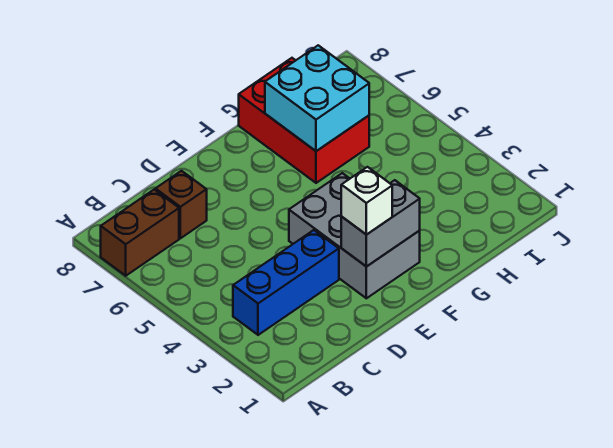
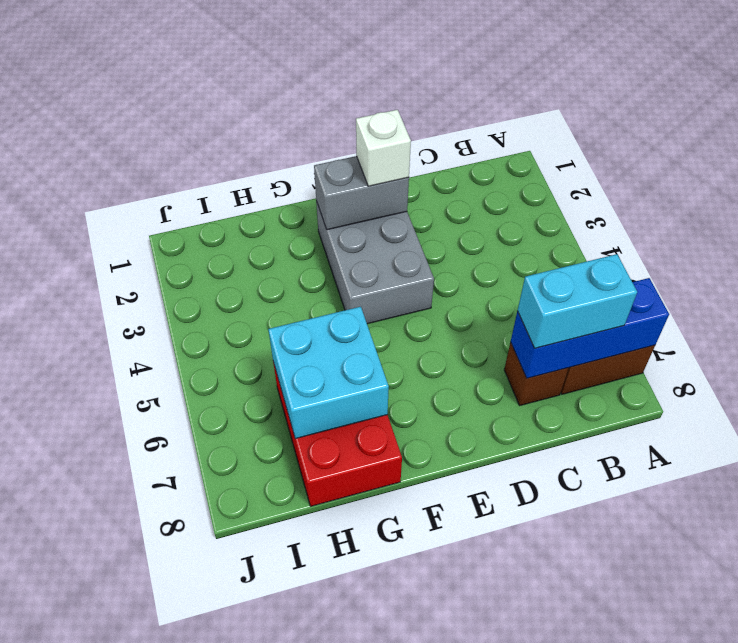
blue brick B3:D3 level 1 -> blue brick A7:C7 level 2
none -> cyan brick B7:C7 level 3

